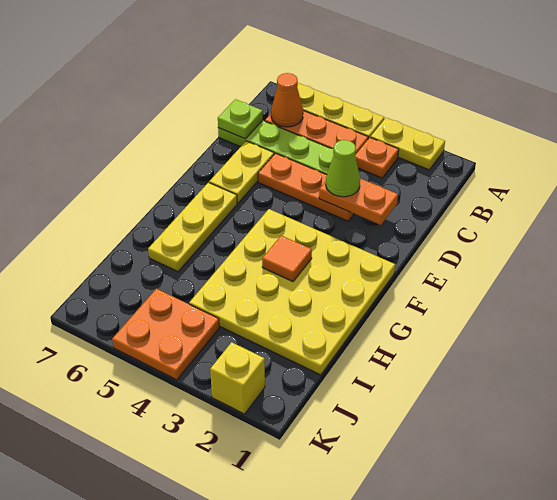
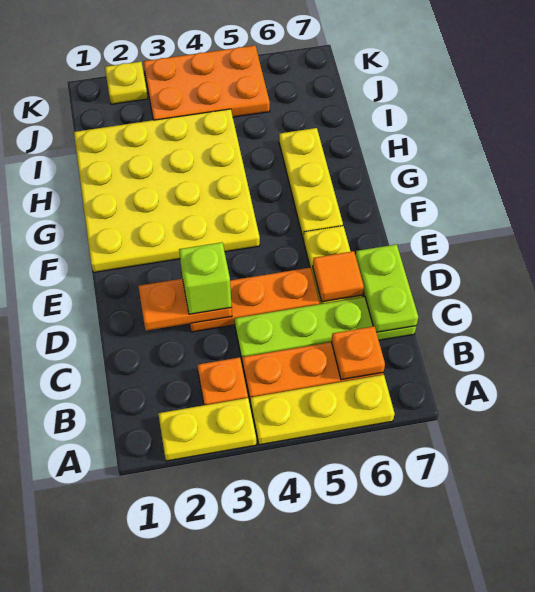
orange cone B6 level 2 -> orange plate B6 level 2
lime plate C7 level 2 -> lime plate C7:D7 level 2
lime cone D3 level 3 -> lime brick D3 level 3
orange tile G3 level 2 -> orange tile D6 level 2
orange plate J4:K5 level 1 -> orange plate J3:K5 level 1
yellow brick K2 level 1 -> yellow plate K2 level 1

